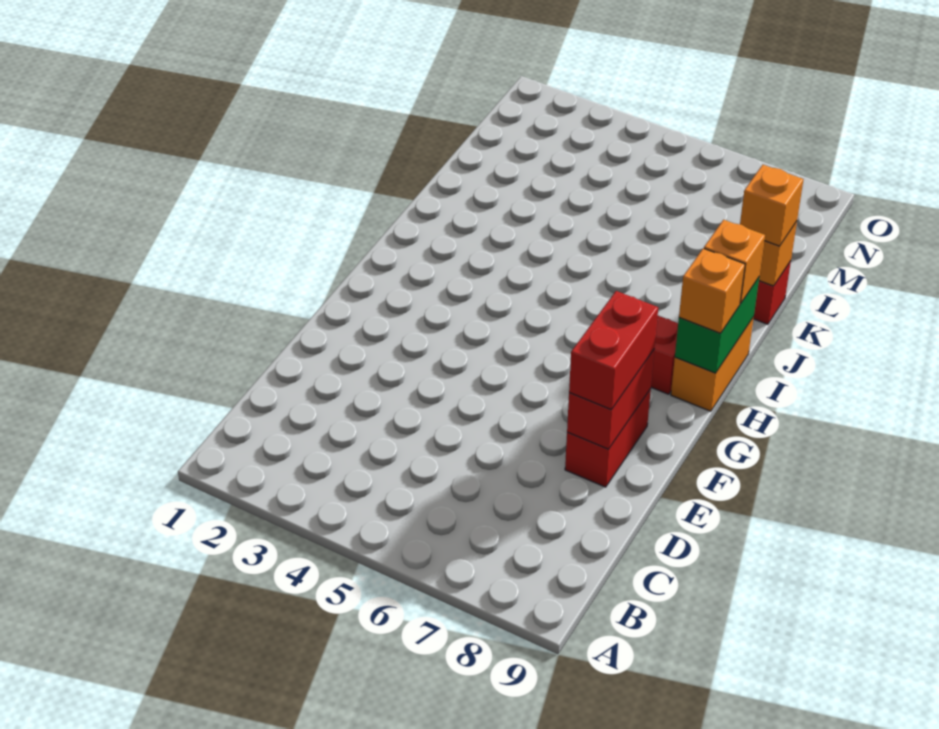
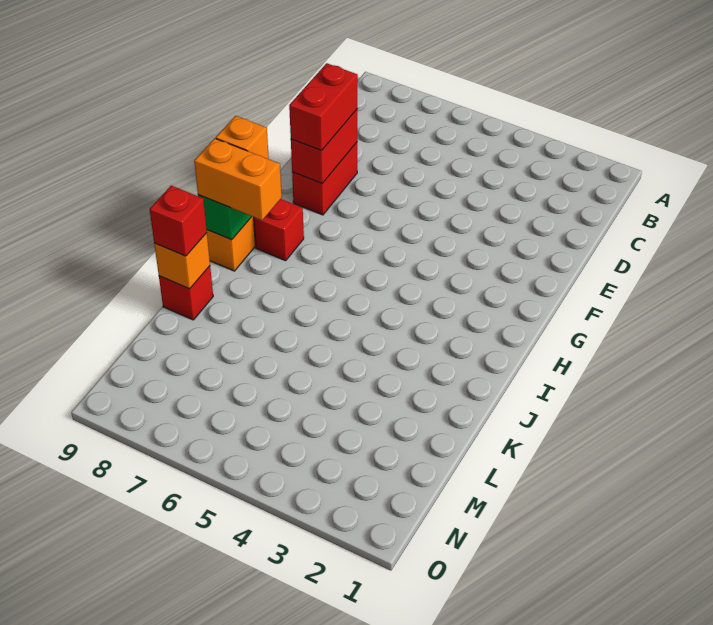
orange brick I9 level 3 -> orange brick I8:I9 level 3
orange brick K9 level 3 -> red brick K9 level 3

